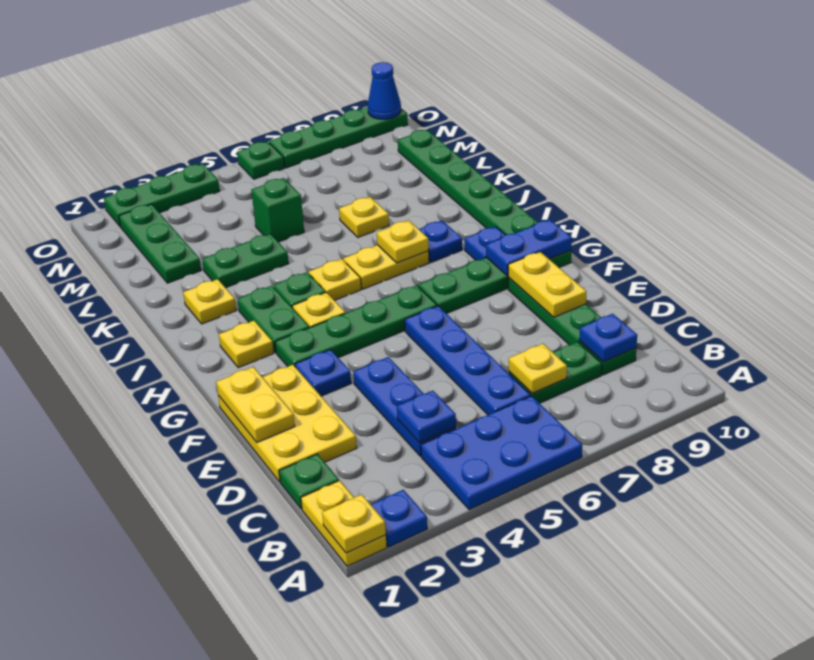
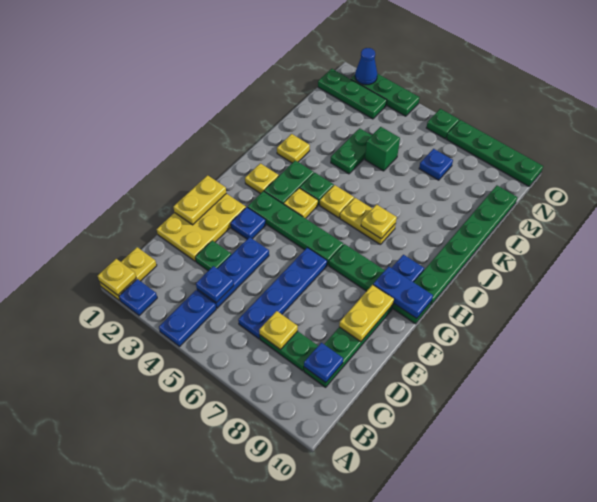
blue plate A4:B6 level 1 -> blue plate A4:B4 level 1
green plate C1 level 1 -> green plate D3 level 1
blue plate I8 level 1 -> blue plate M7 level 1
green plate K3:K4 level 1 -> green plate K4:L4 level 1
yellow plate K7 level 1 -> none
green plate L2:N2 level 1 -> green plate N1:N3 level 1
blue cone O10 level 2 -> blue cone O2 level 2

